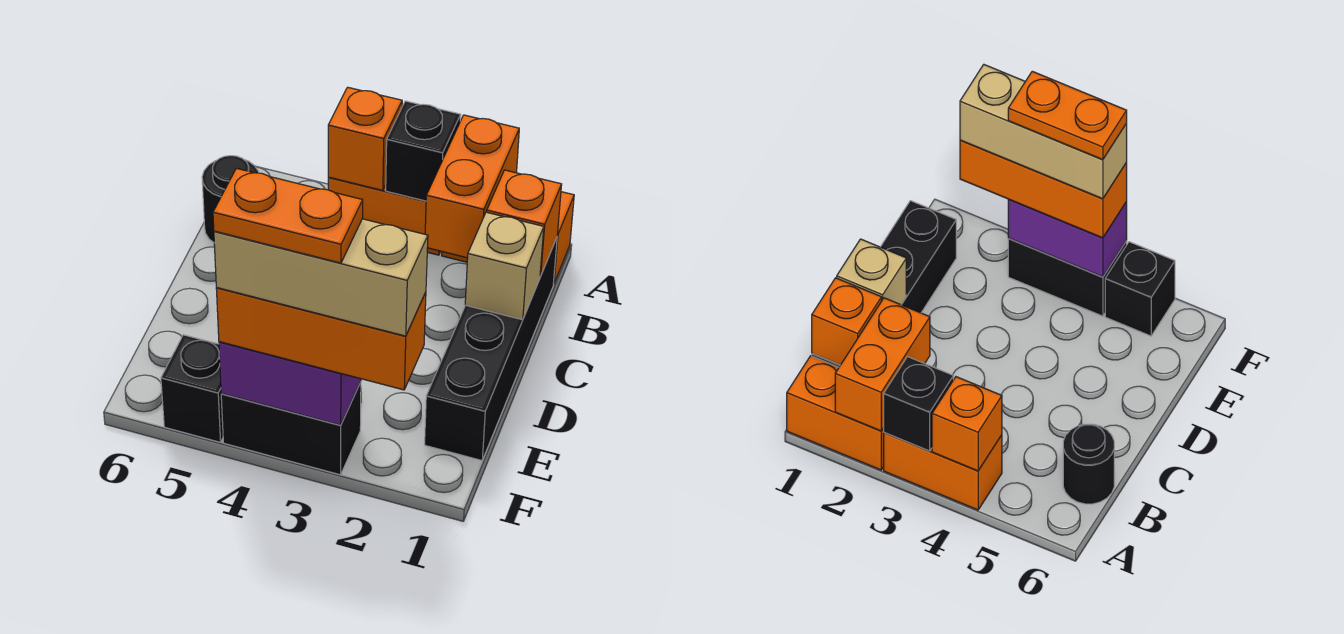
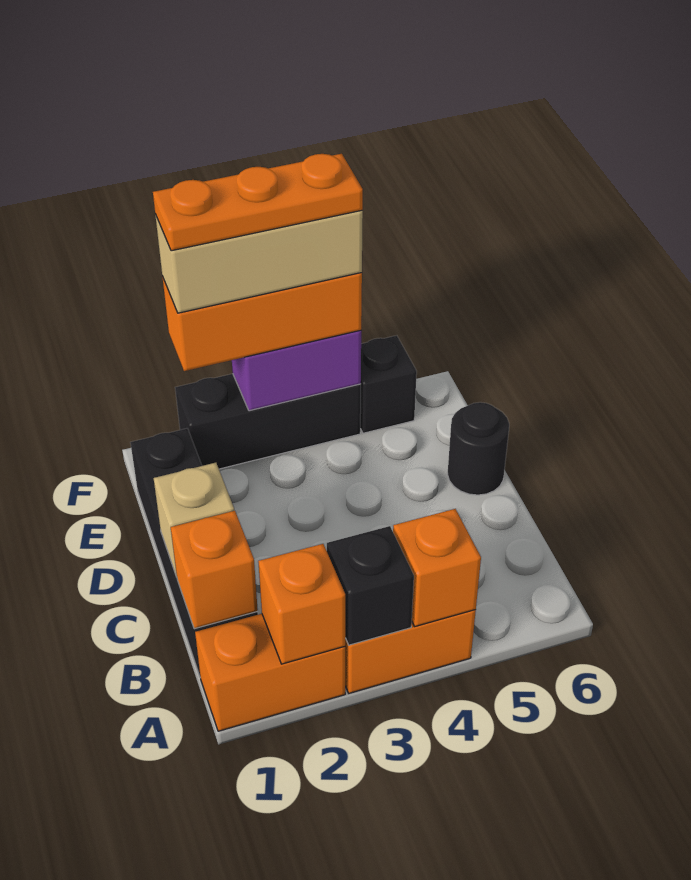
orange brick A2:B2 level 2 -> orange brick A2 level 2
black round brick B6 level 1 -> black round brick D6 level 1
black brick F3:F4 level 1 -> black brick F2:F4 level 1
orange plate F3:F4 level 5 -> orange plate F2:F4 level 5

